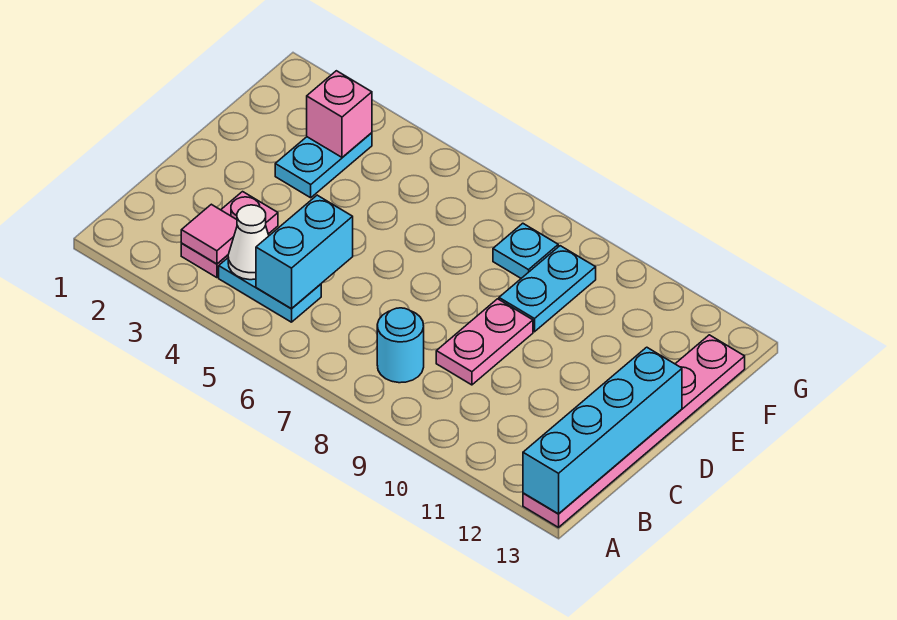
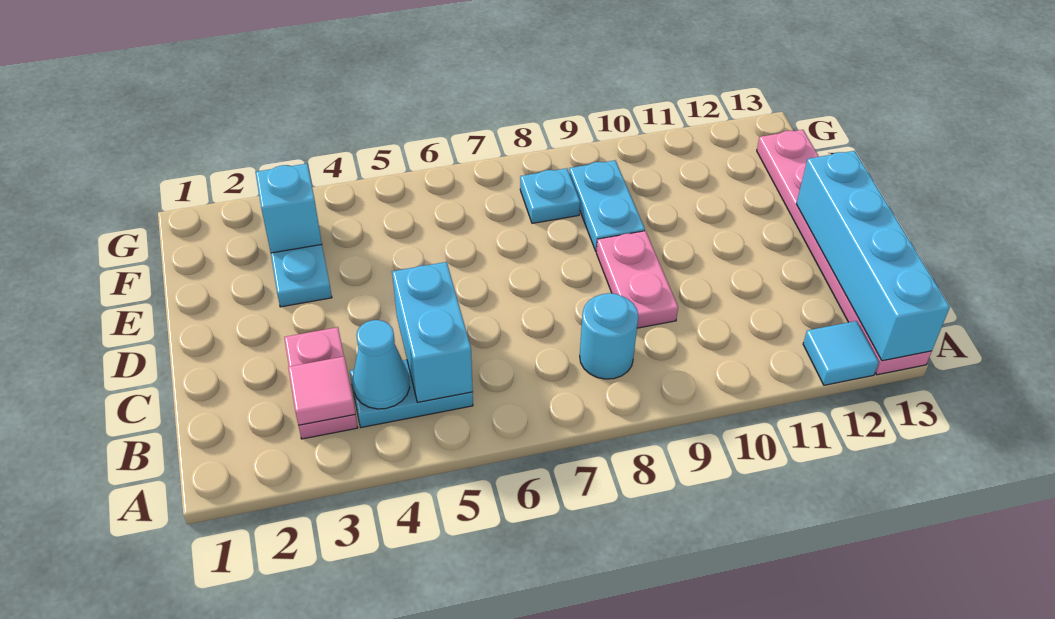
none -> cyan tile A12 level 1
white cone B4 level 2 -> cyan cone B4 level 2
pink brick F3 level 2 -> cyan brick F3 level 2

